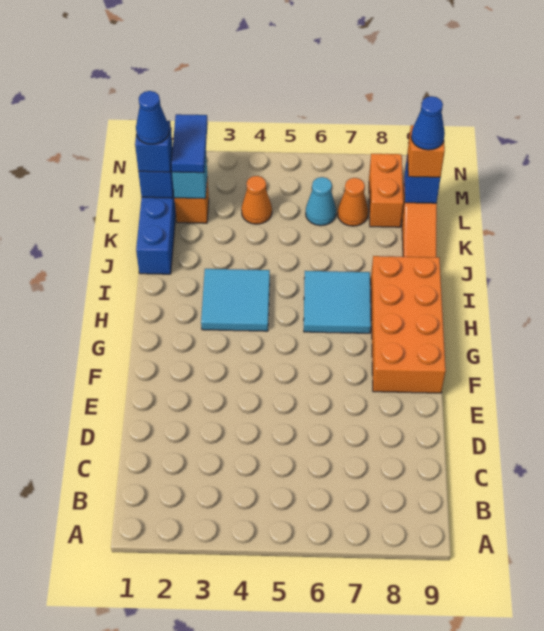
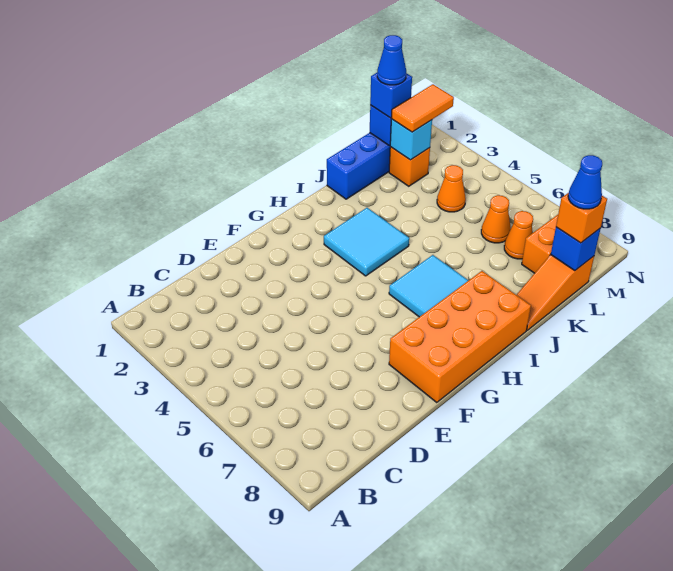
blue tile L2:M2 level 3 -> orange tile L2:M2 level 3
cyan cone L6 level 1 -> orange cone L6 level 1

